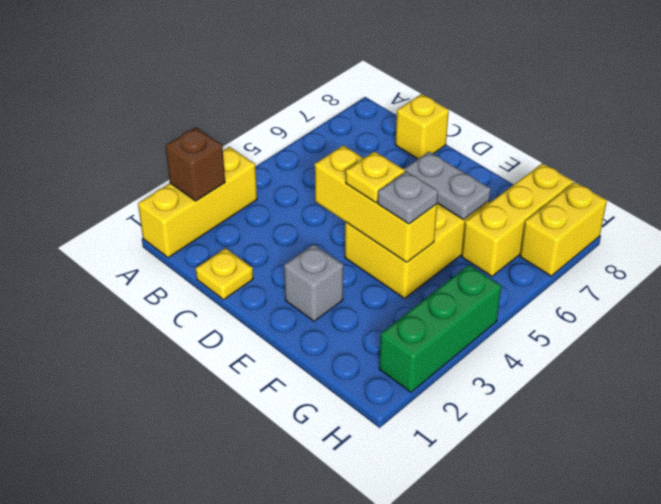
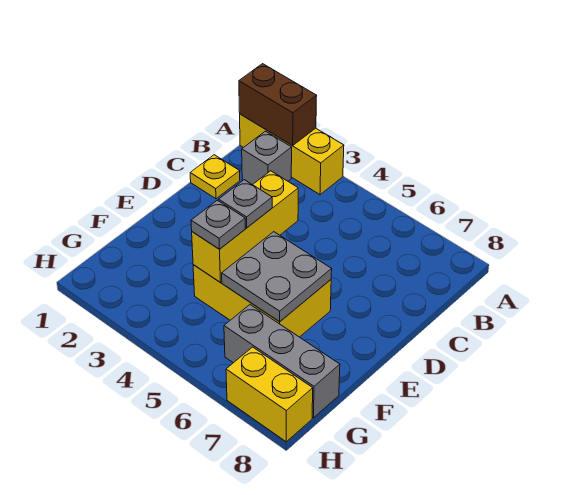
brown brick A2 level 2 -> brown brick A1:A2 level 2
yellow brick C8 level 1 -> none
grey brick E2 level 1 -> grey brick B2 level 1
yellow plate E4 level 3 -> grey plate E4 level 3
grey plate E6:F6 level 2 -> grey plate E5:F6 level 2
yellow brick G6:G8 level 1 -> grey brick G6:G8 level 1
green brick H2:H4 level 1 -> none

